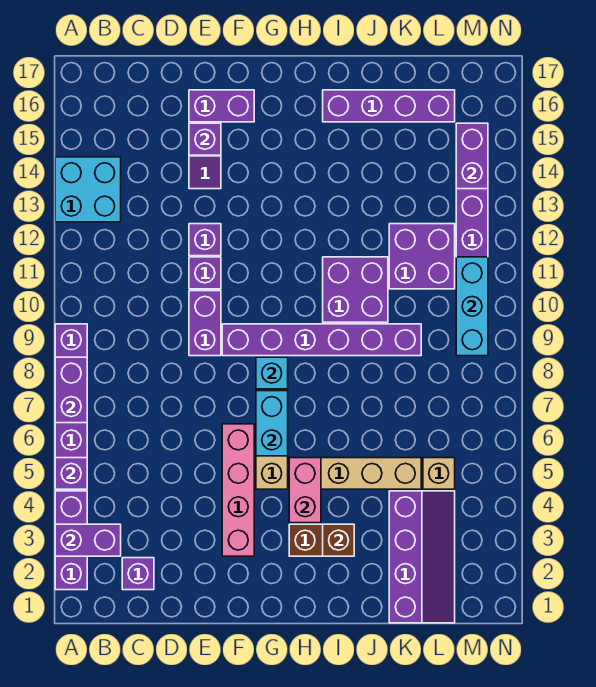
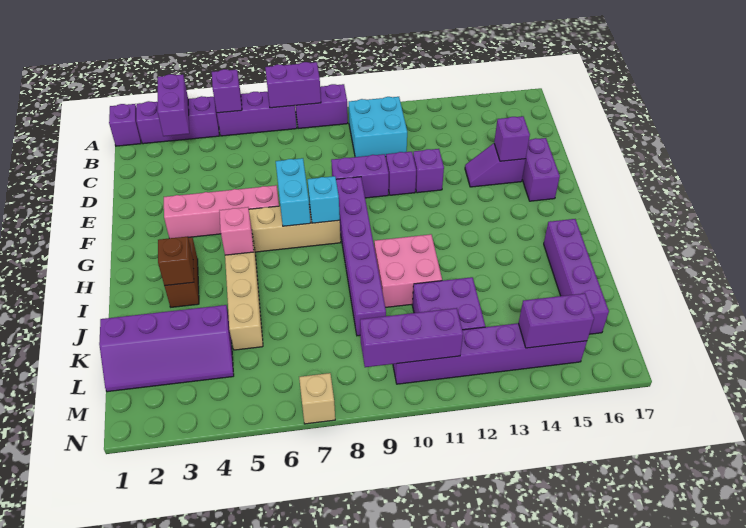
cyan brick A13:B14 level 1 -> cyan brick B10:C11 level 1
purple brick C2 level 1 -> purple brick A1 level 1
cyan brick G6:G7 level 2 -> cyan brick F7:G7 level 2
pink brick H4:H5 level 2 -> pink brick H5 level 2
purple brick I10:J11 level 1 -> pink brick I10:J11 level 1
tan brick L5 level 1 -> tan brick N7 level 1
cyan brick M9:M11 level 2 -> purple brick M9:M11 level 2

